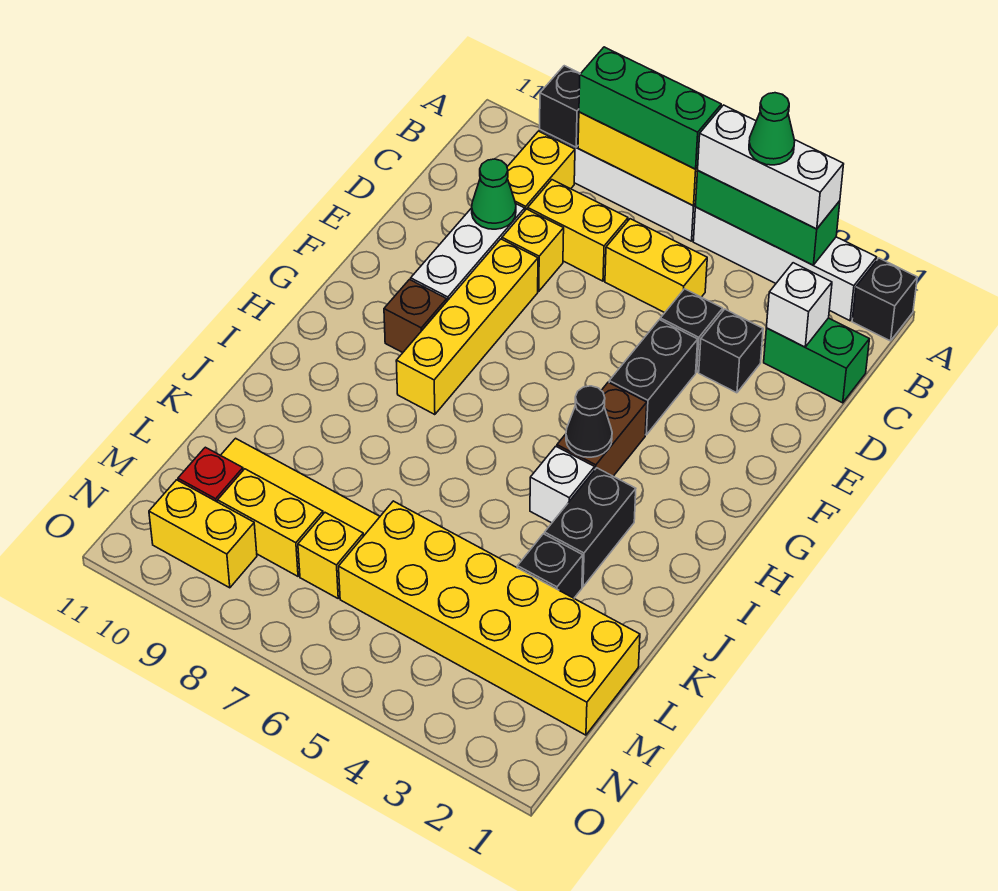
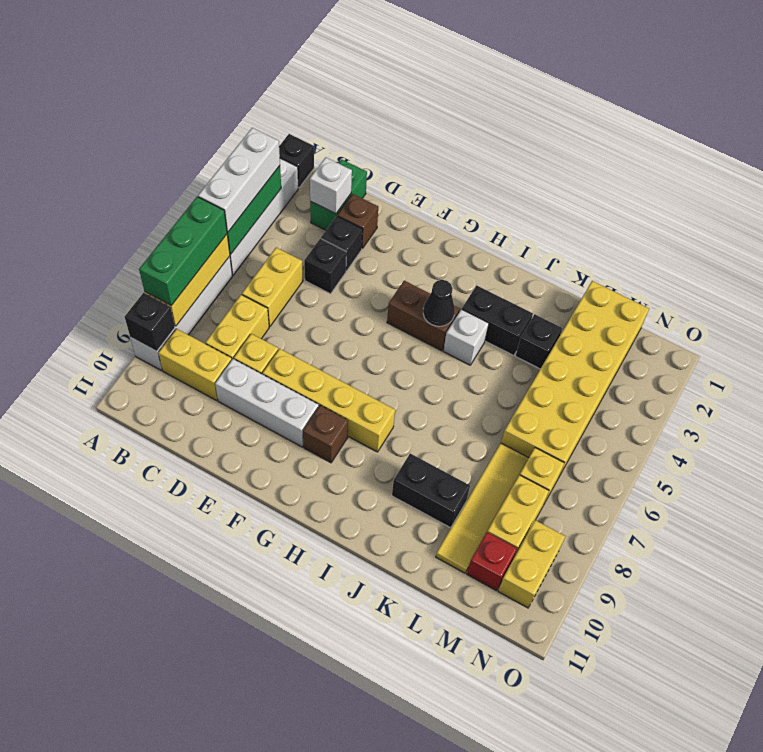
green cone A4 level 4 -> none
none -> brown brick D2 level 1
green cone D9 level 2 -> none
black brick E4:F4 level 1 -> black brick J9:K9 level 1

